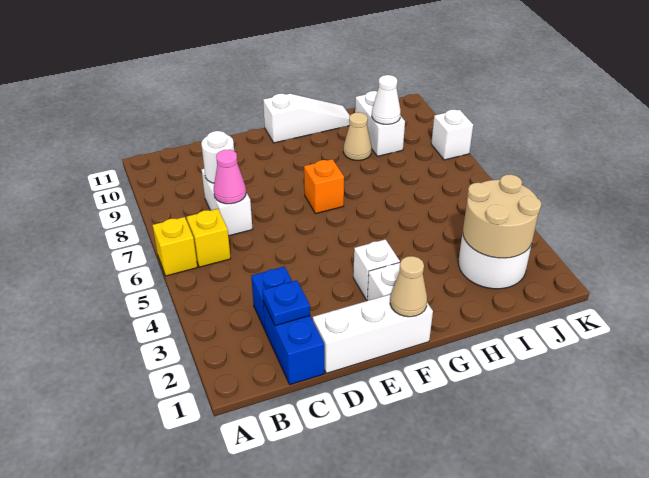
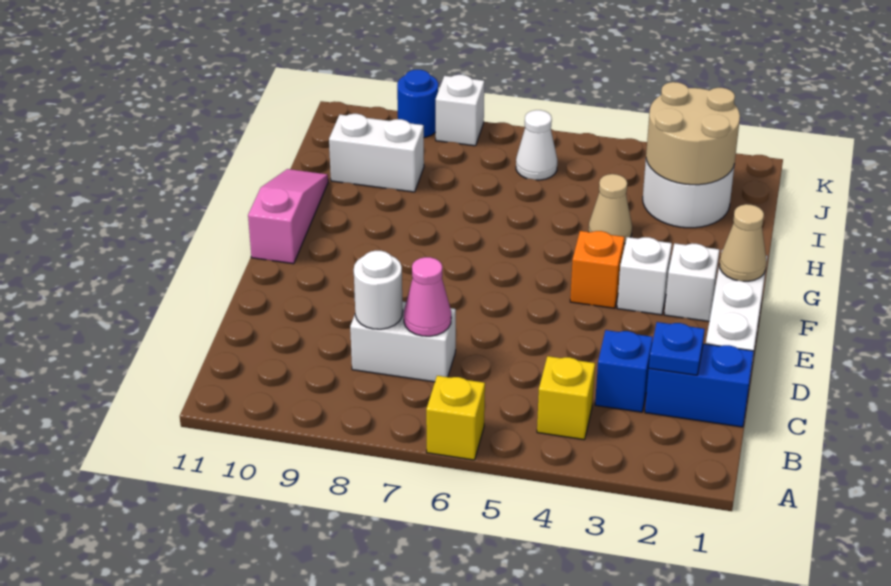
yellow brick B6 level 1 -> yellow brick B4 level 1
orange brick F7 level 1 -> orange brick F4 level 1
white slope F11:H11 level 1 top F -> pink slope F11:H11 level 1 top F
tan cone H9 level 1 -> tan cone H4 level 1
white cone I9 level 2 -> white cone J6 level 1
none -> blue round brick K9 level 1

